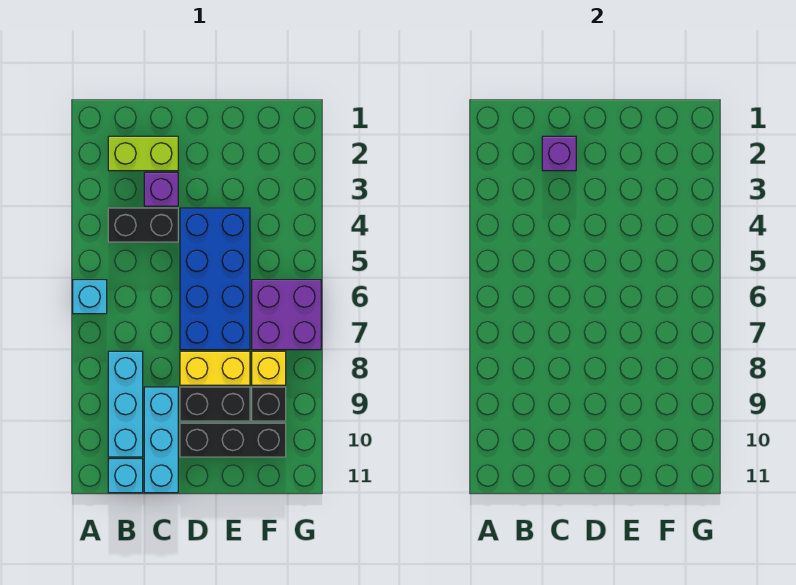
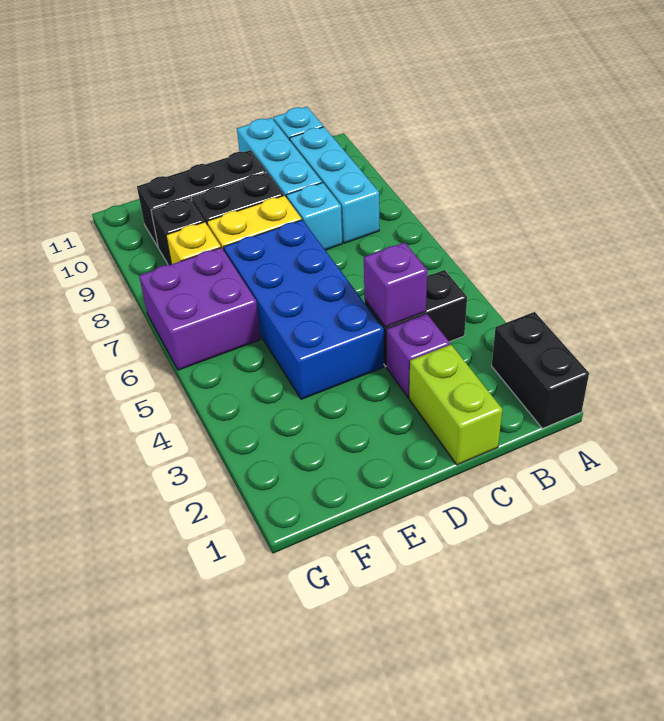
none -> black brick A1:A2 level 1
cyan brick A6 level 1 -> cyan brick C8 level 1
lime brick B2:C2 level 1 -> lime brick C1:C2 level 1
purple brick C2 level 2 -> purple brick C4 level 2

